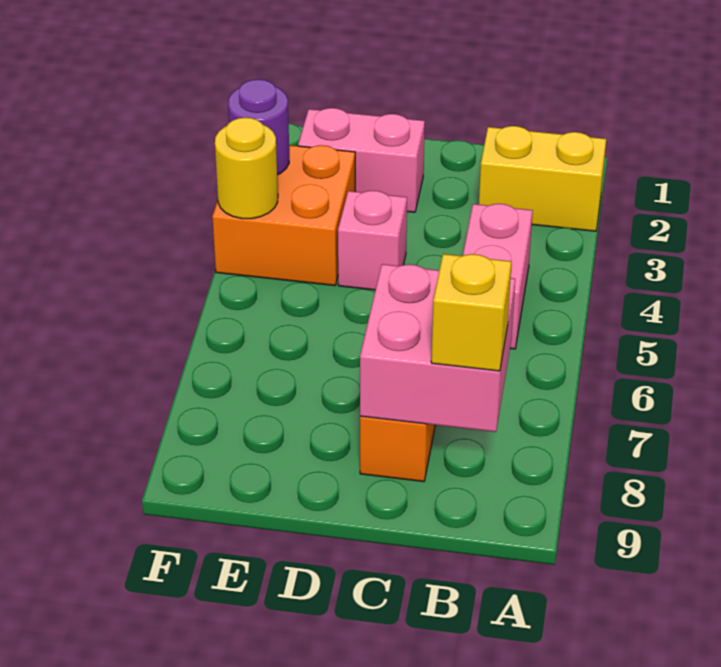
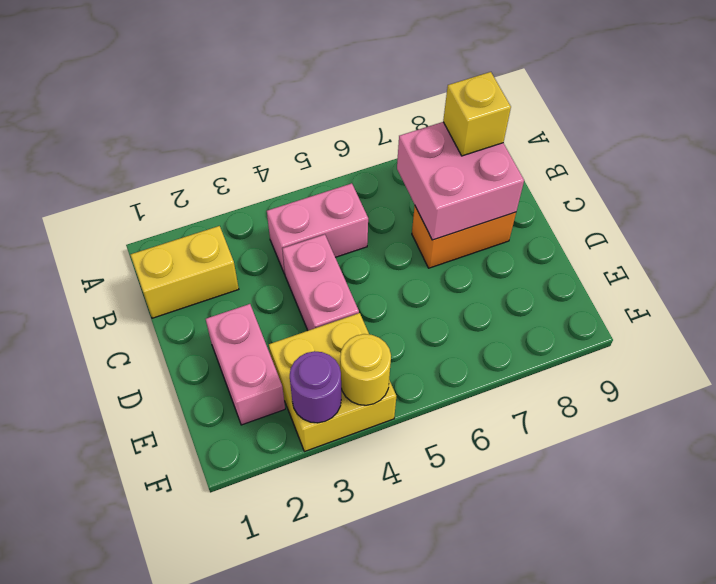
yellow brick A2:B2 level 1 -> yellow brick B1:B2 level 1
pink brick D4 level 1 -> pink brick C4:D4 level 1
orange brick E3:F4 level 1 -> yellow brick E3:F4 level 1

